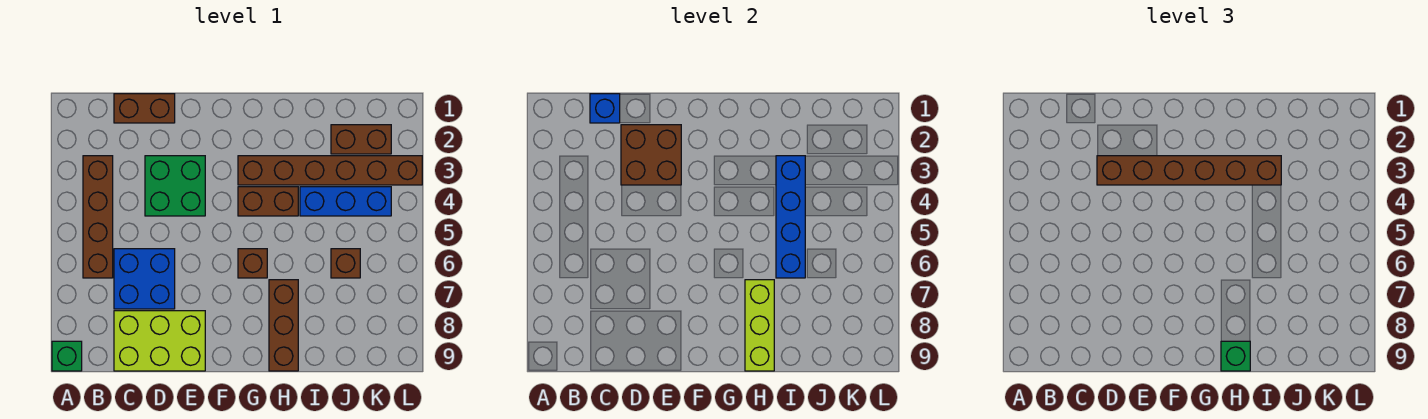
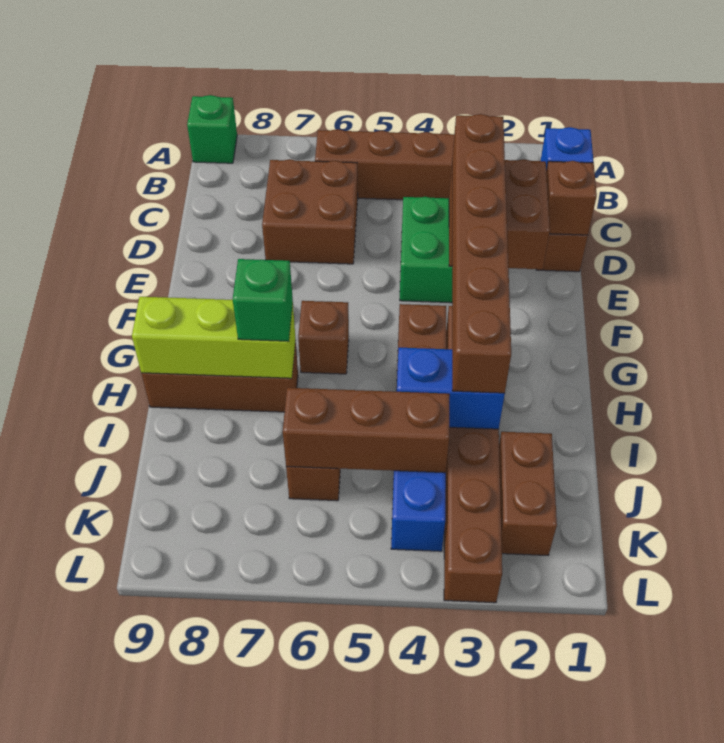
blue brick C6:D7 level 1 -> brown brick C6:D7 level 1
lime brick C8:E9 level 1 -> none
none -> brown brick D1 level 2
green brick H9 level 3 -> green brick H7 level 3
blue brick I3:I6 level 2 -> blue brick I3:I4 level 2
none -> brown brick J4:J6 level 2

